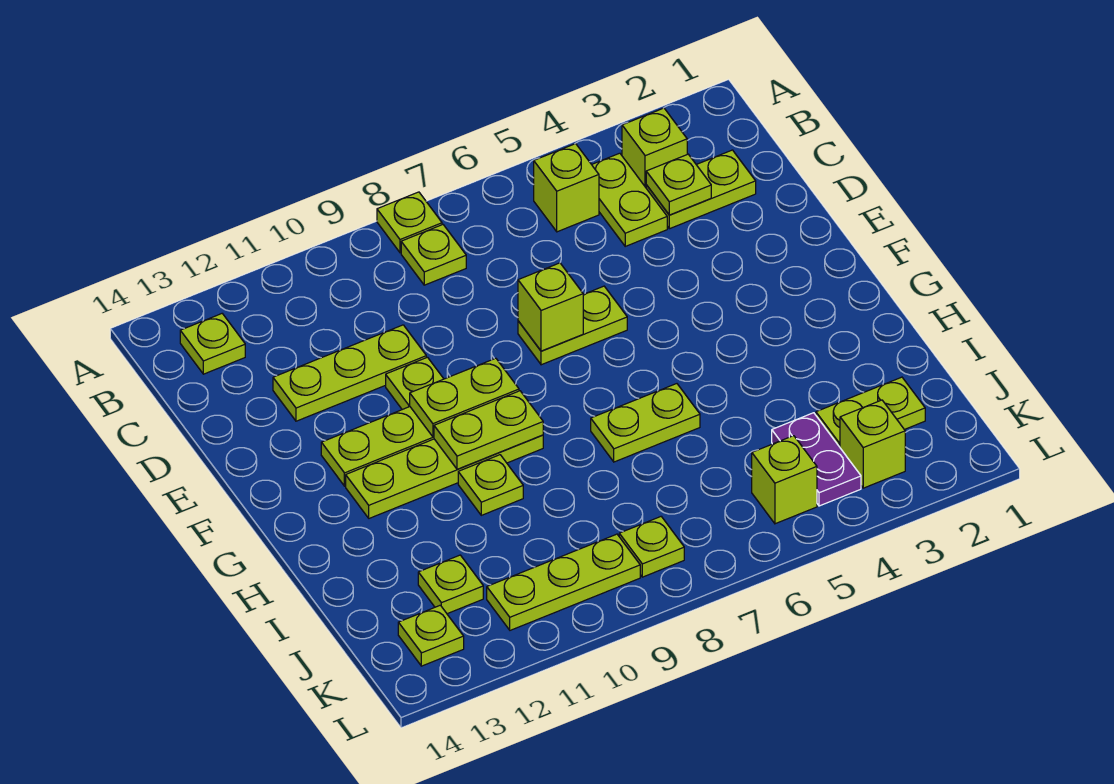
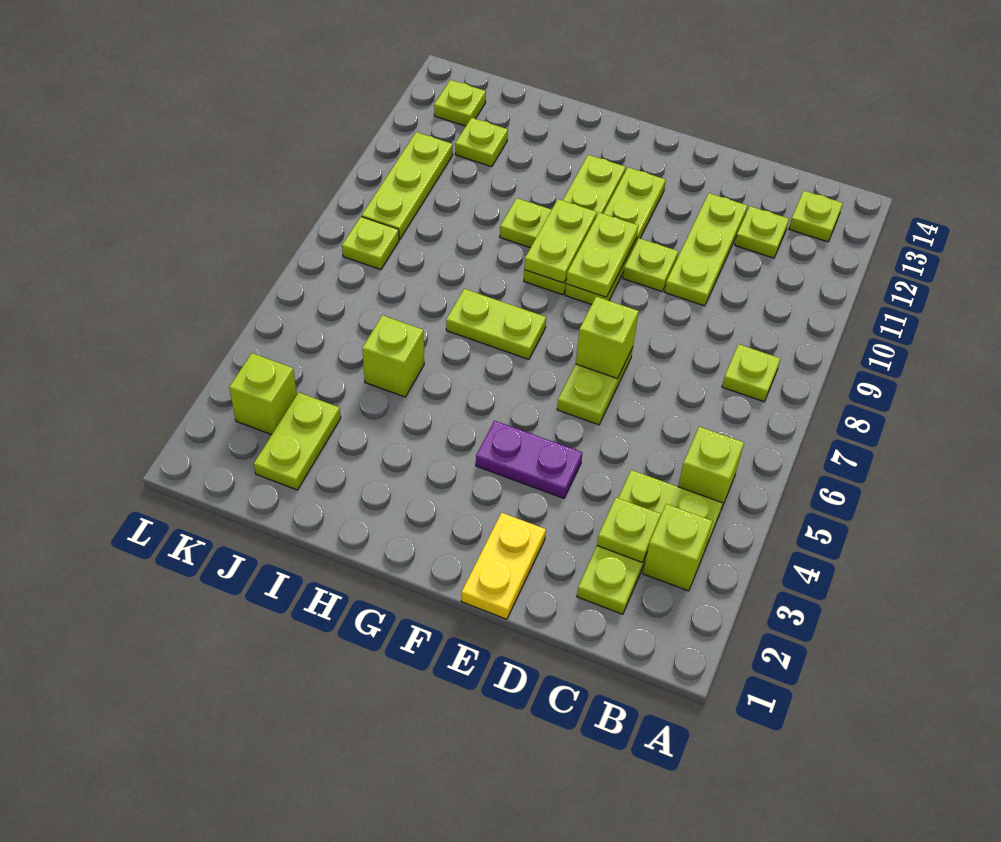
lime plate A8 level 1 -> lime plate C12 level 1
none -> yellow plate E1:E2 level 1
lime plate H6:H7 level 1 -> lime plate G7:H7 level 1
purple plate J4:K4 level 1 -> purple plate E4:F4 level 1
lime brick K5 level 1 -> lime brick I5 level 1

